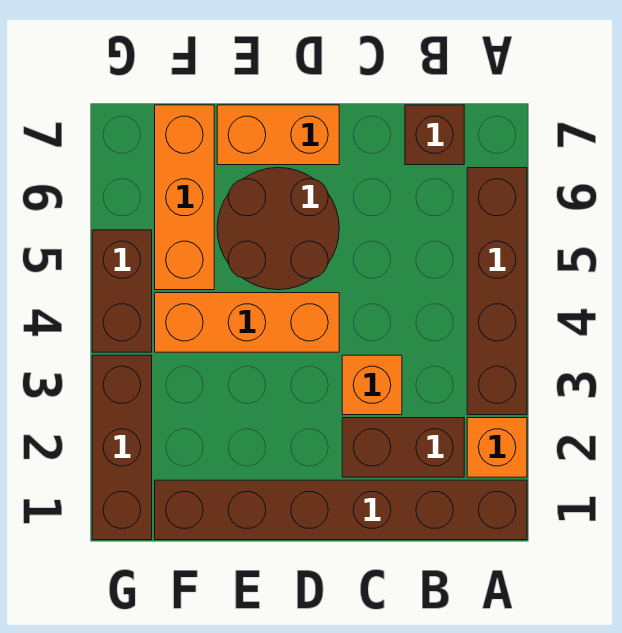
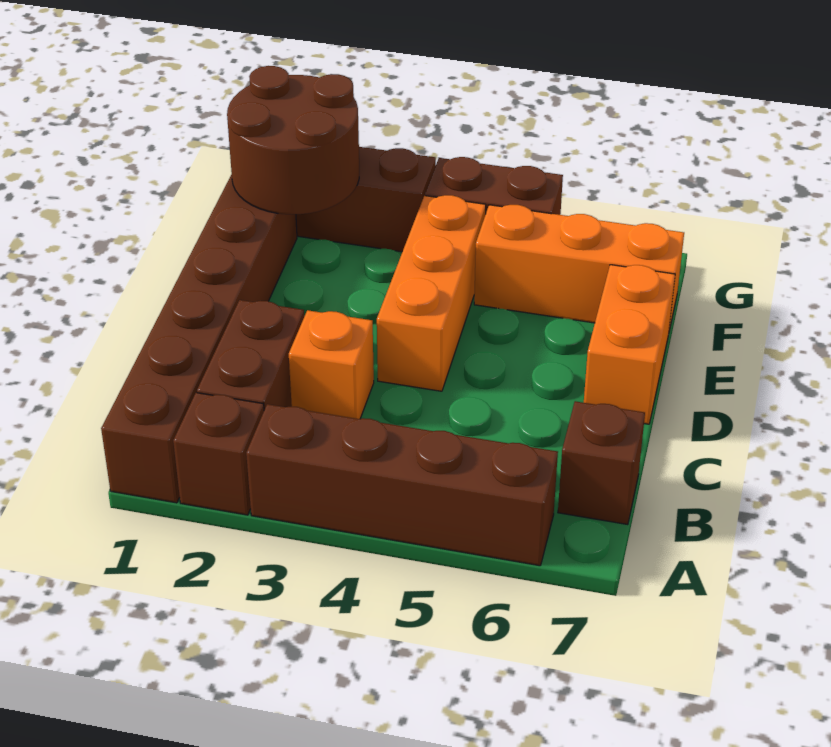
orange brick A2 level 1 -> brown brick A2 level 1
brown round brick D5:E6 level 1 -> brown round brick F1:G2 level 2

